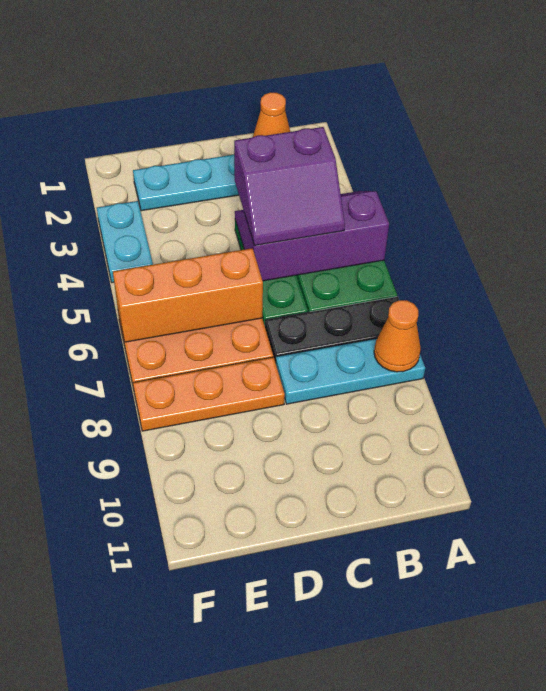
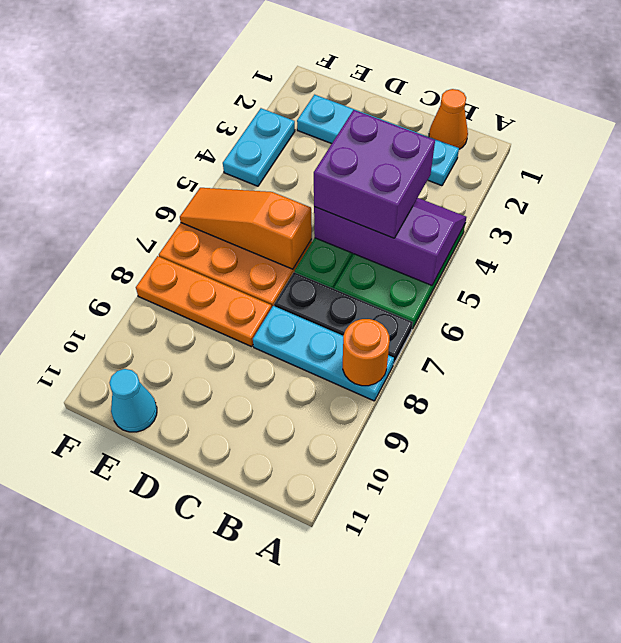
orange cone A8 level 2 -> orange round brick A8 level 2
purple slope B4:C5 level 3 top 4 -> purple brick B4:C5 level 3
orange brick D6:F6 level 2 -> orange slope D6:F6 level 2 top D
none -> cyan cone E11 level 1

